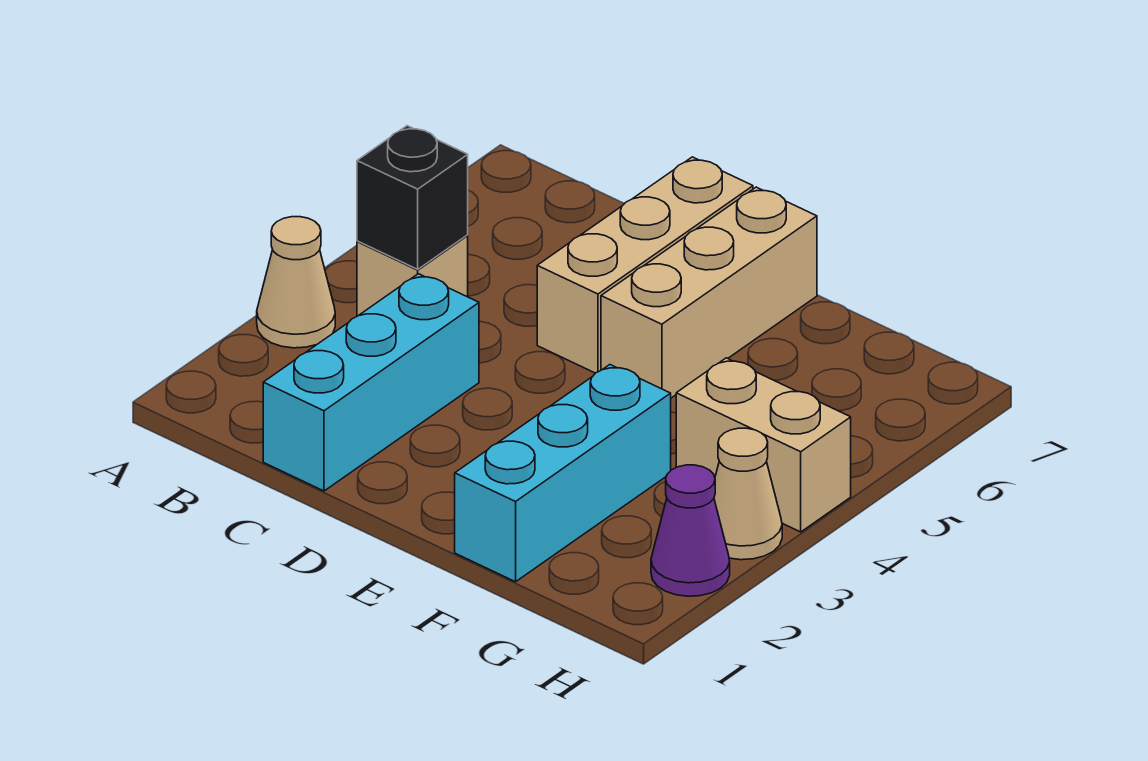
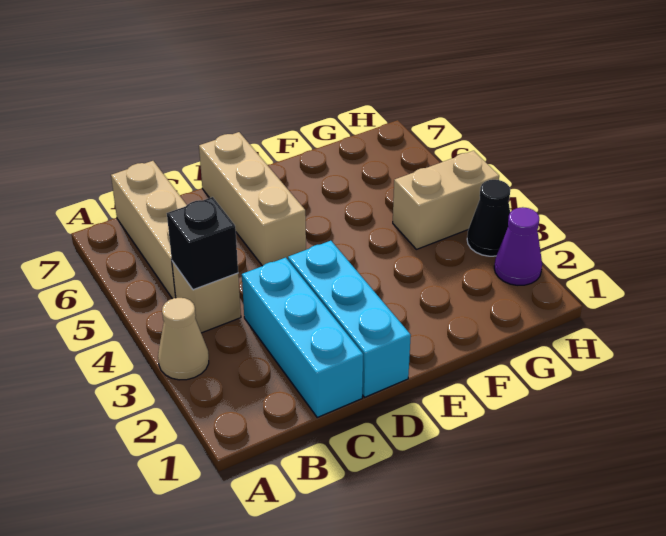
tan brick E5:E7 level 1 -> tan brick B5:B7 level 1
cyan brick F1:F3 level 1 -> cyan brick D1:D3 level 1
tan cone H3 level 1 -> black cone H3 level 1

